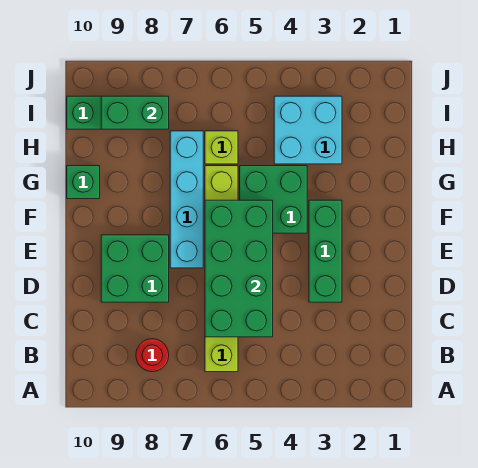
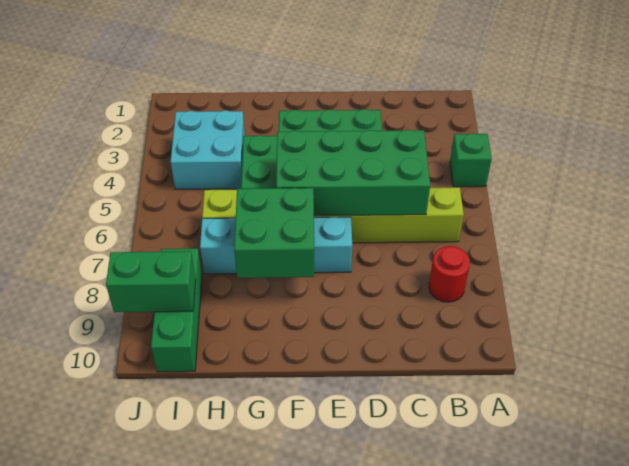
green brick D8:E9 level 1 -> green brick F7:G8 level 2
green brick G10 level 1 -> green brick A4 level 1
green brick I8:I9 level 2 -> green brick I9:J9 level 2

